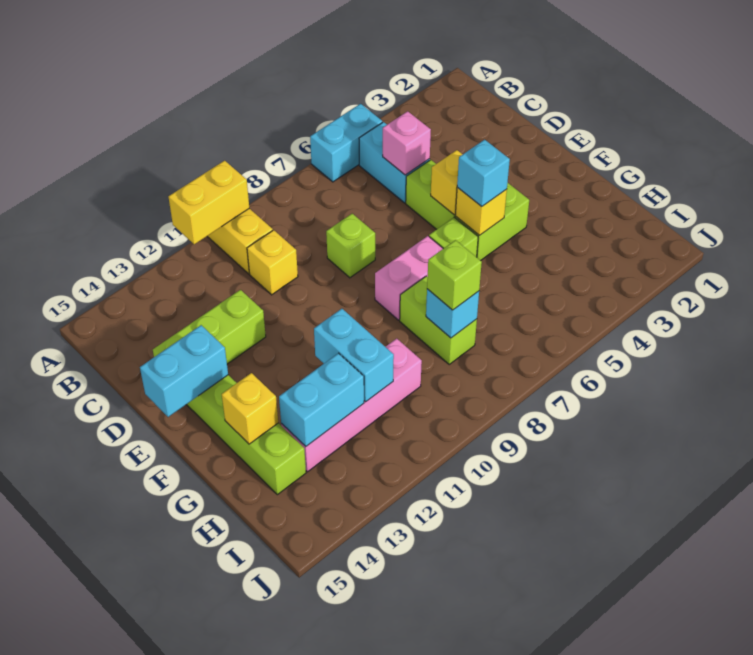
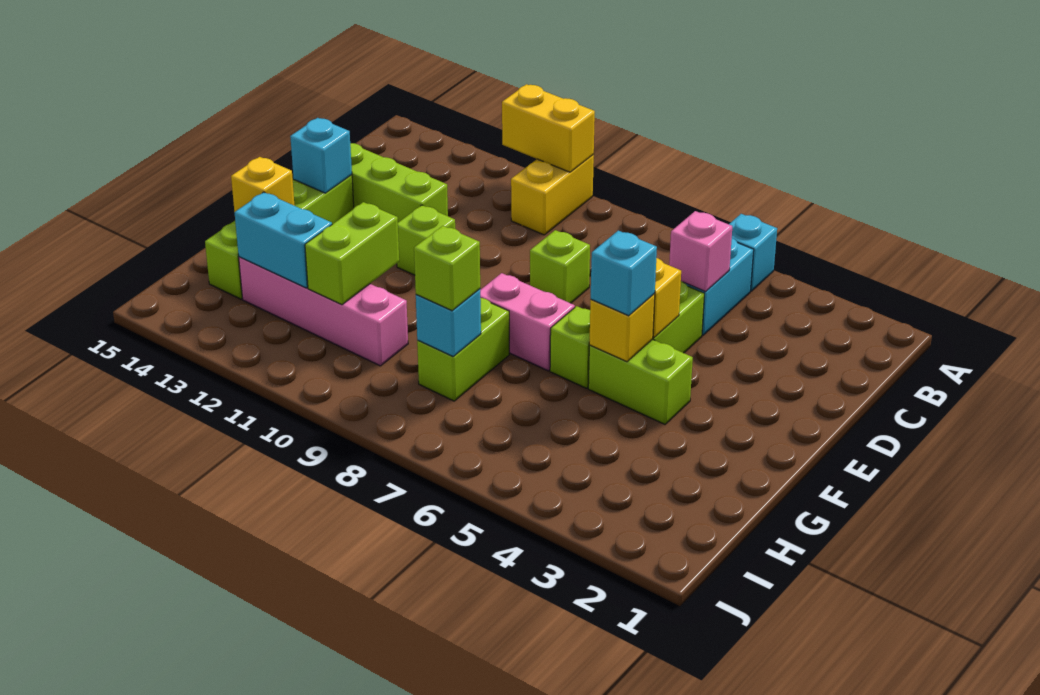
cyan brick A5:A6 level 1 -> cyan brick A5 level 1
yellow brick C10 level 1 -> none
none -> lime brick E11 level 1
cyan brick E14:E15 level 2 -> cyan brick E14 level 2
cyan brick G11:H11 level 2 -> lime brick G11:H11 level 2

